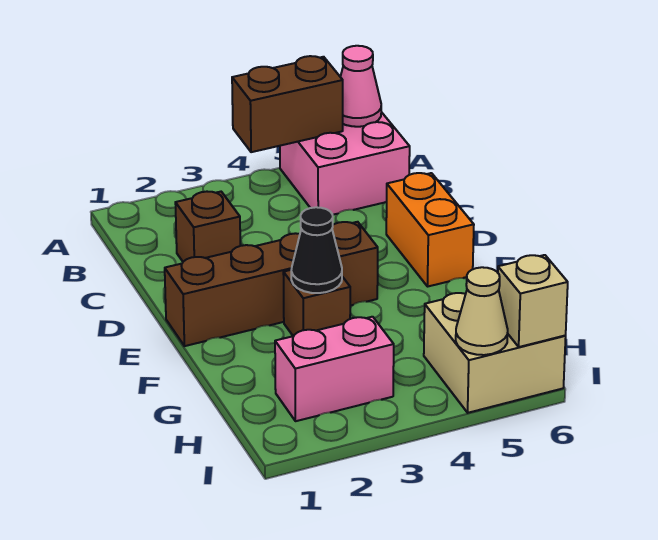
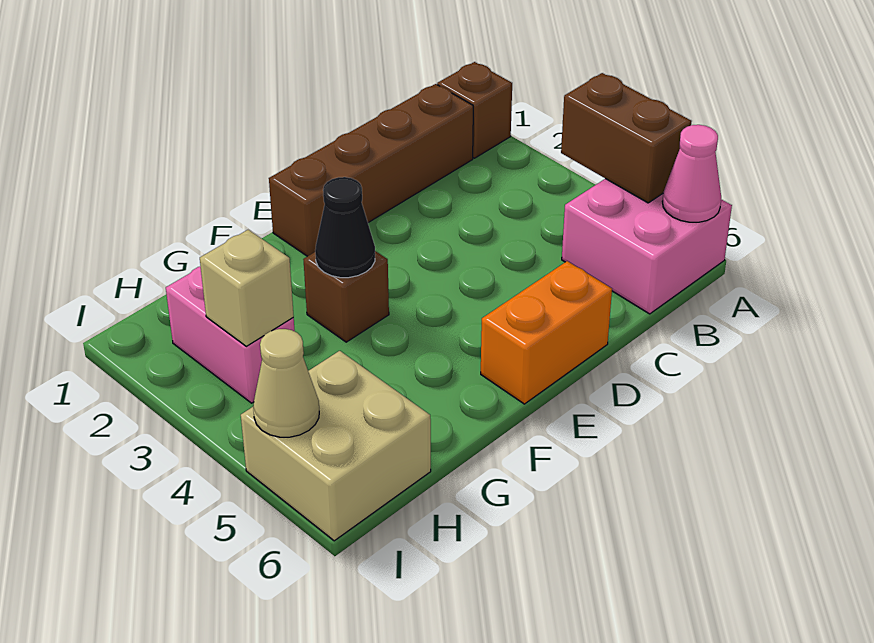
brown brick C2 level 1 -> brown brick A1 level 1
brown brick E1:E4 level 1 -> brown brick B1:E1 level 1
tan brick I6 level 2 -> tan brick H3 level 2

